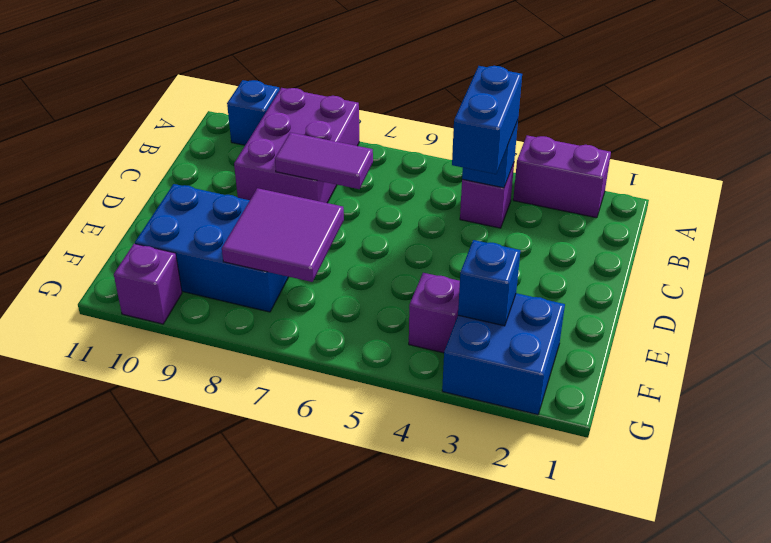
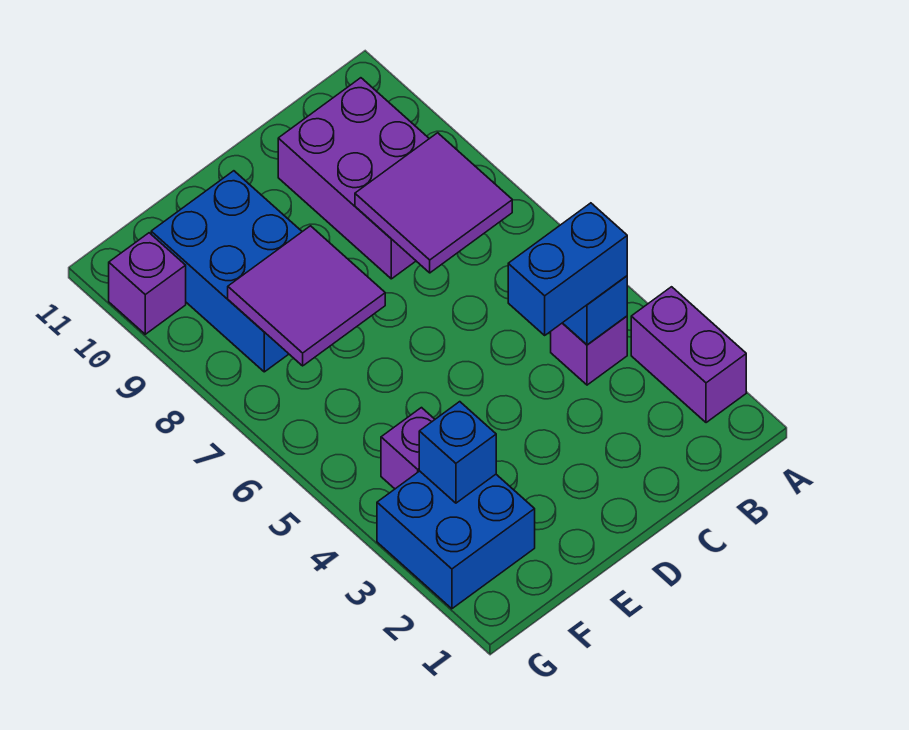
purple brick A8:C9 level 1 -> purple brick B8:C10 level 1
blue brick A10 level 1 -> none
purple tile C7:C8 level 2 -> purple tile B7:C8 level 2

